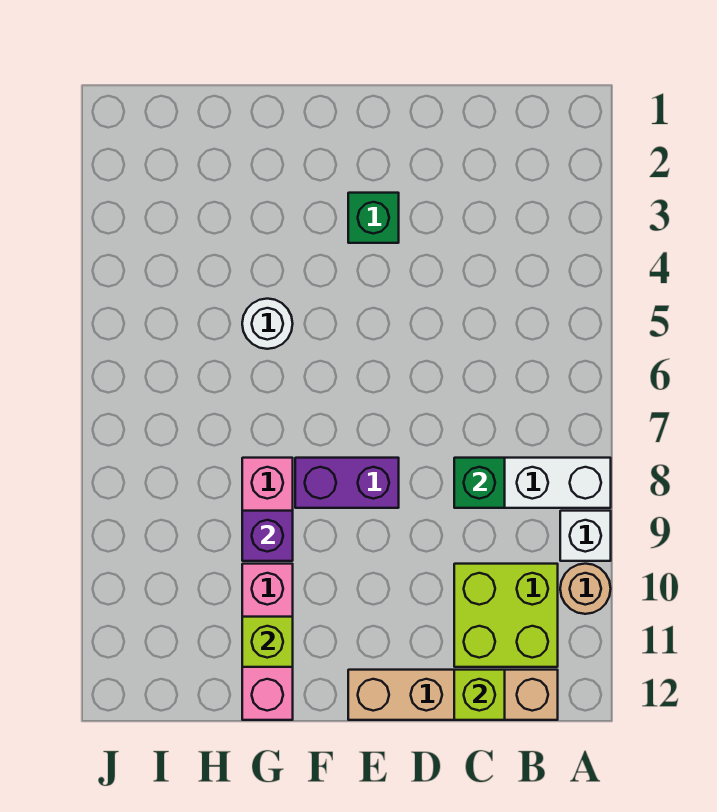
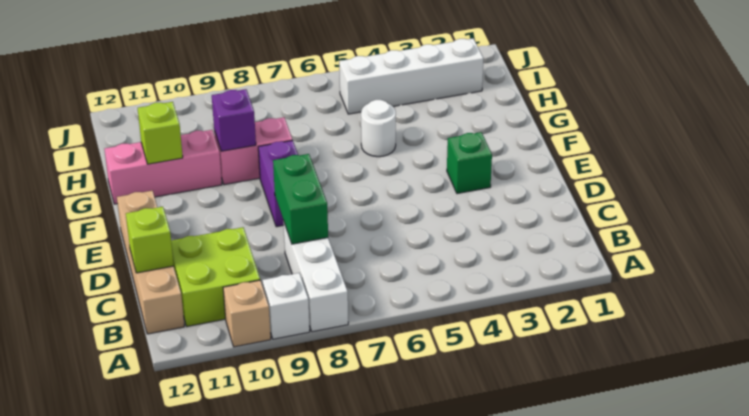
tan round brick A10 level 1 -> tan brick A10 level 1
green brick C8 level 2 -> green brick C8:D8 level 2
none -> white brick I2:I5 level 1

